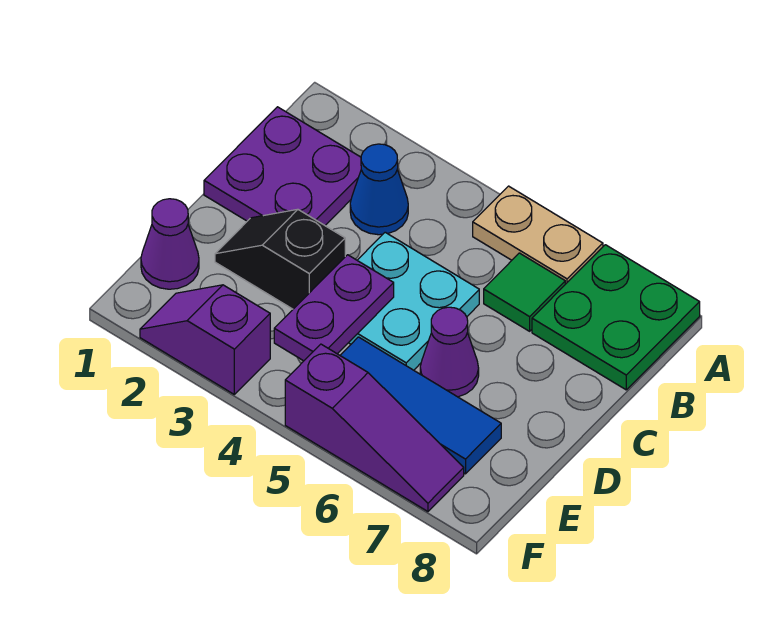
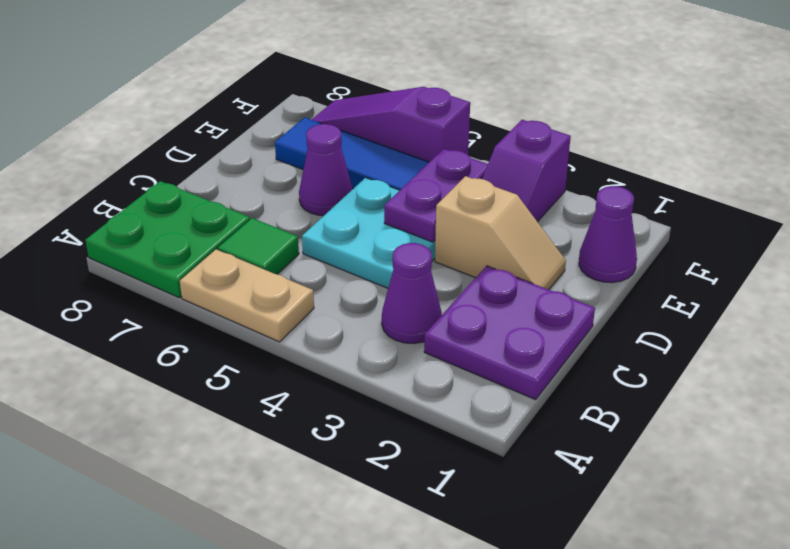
blue cone B3 level 1 -> purple cone B3 level 1
black slope D2:D3 level 1 top 3 -> tan slope D2:D3 level 1 top 3
purple slope F2:F3 level 1 top 3 -> purple slope E3:F3 level 1 top F

